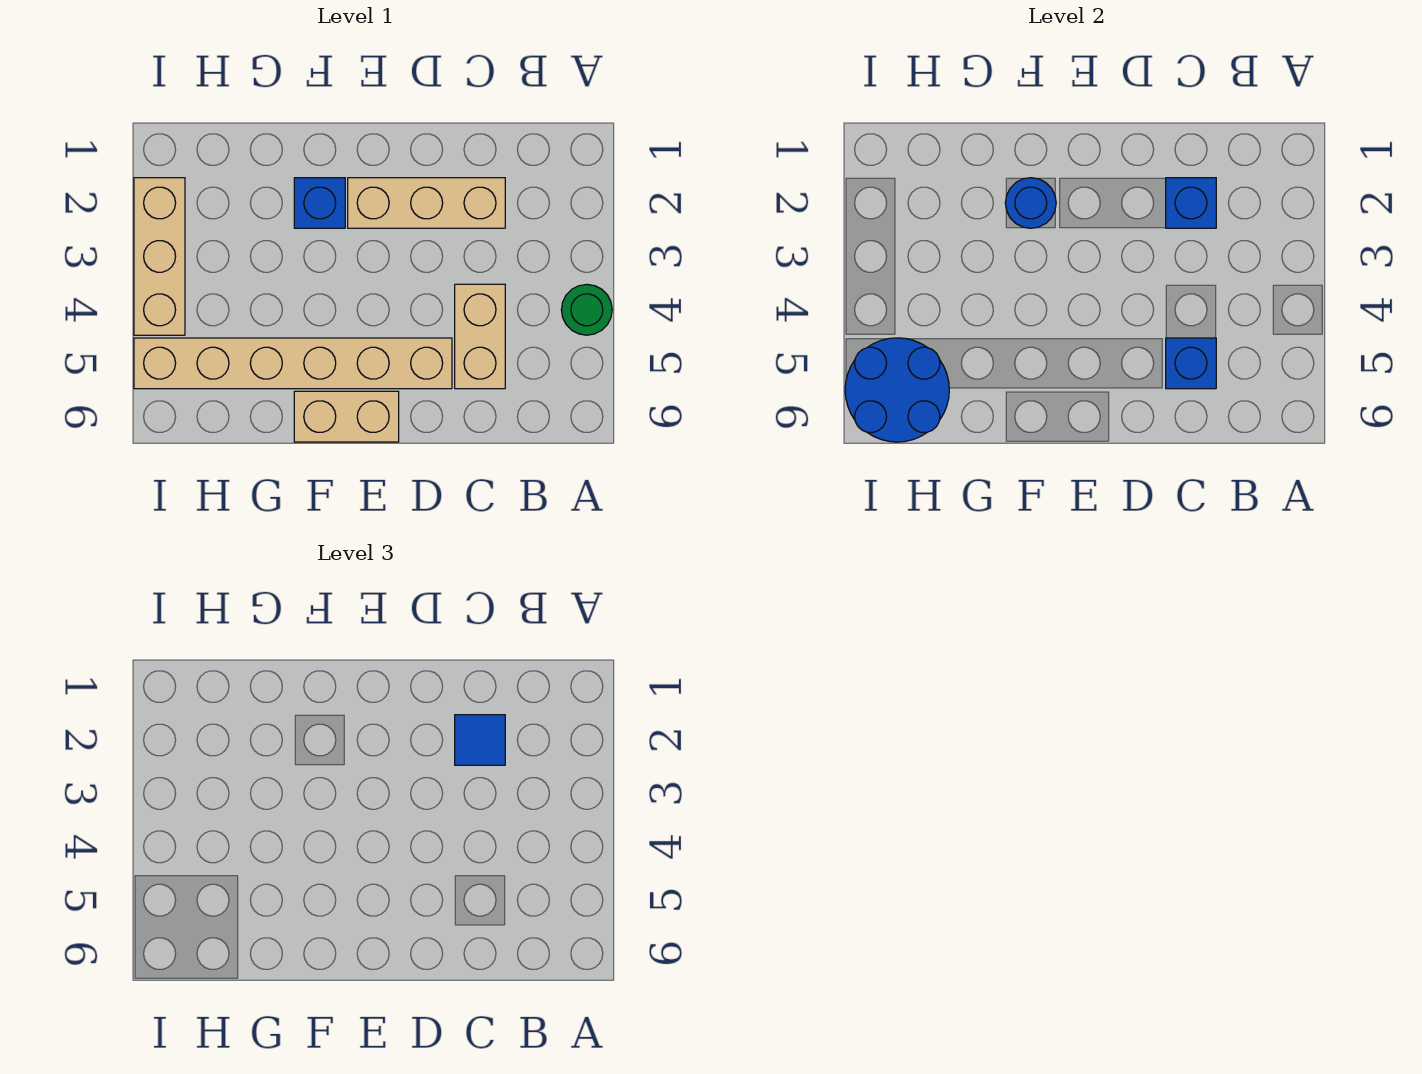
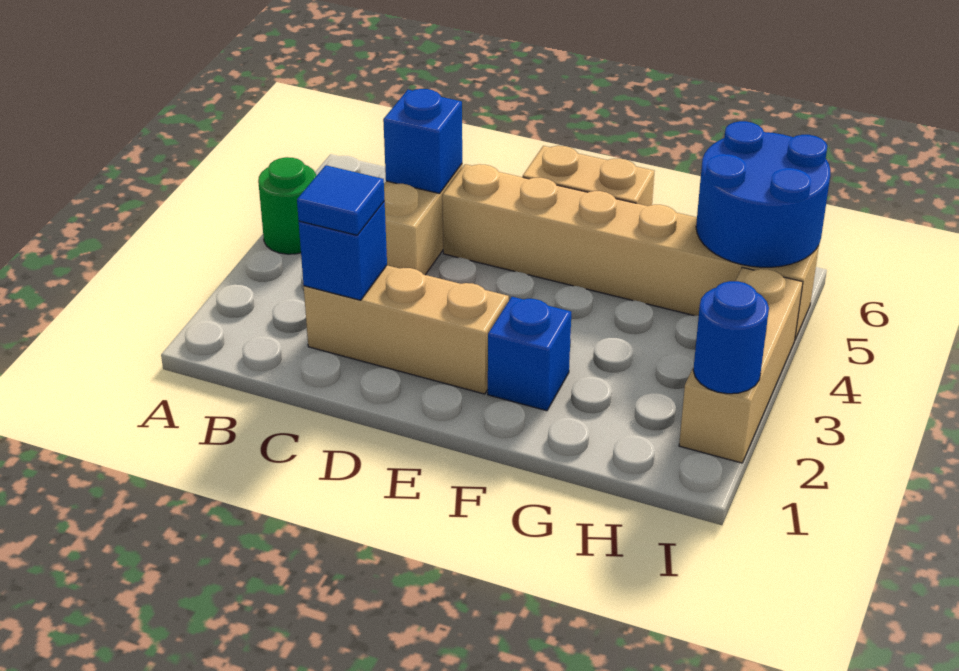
blue round brick F2 level 2 -> blue round brick I2 level 2

